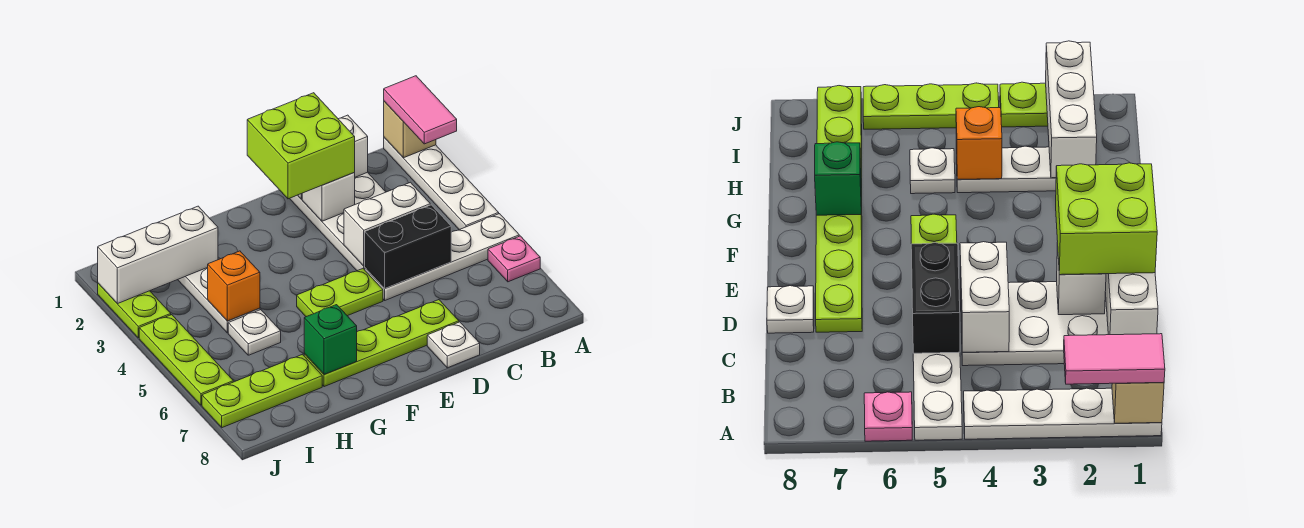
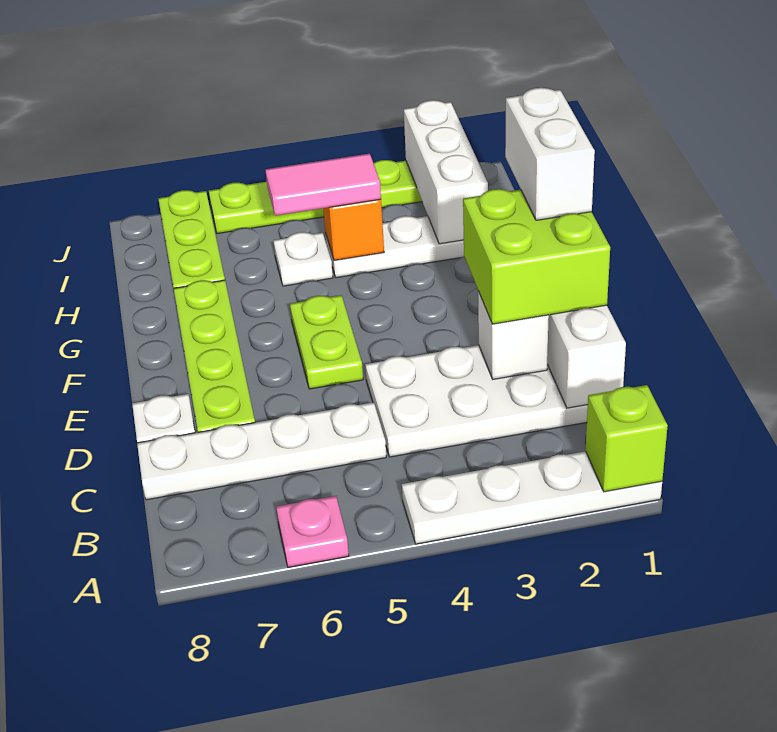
tan brick A1 level 2 -> lime brick A1 level 2
pink tile A1:A2 level 3 -> pink tile H4:H5 level 3
white plate A5:D5 level 1 -> white plate C5:C8 level 1
white brick C4:D4 level 2 -> white brick E1:F1 level 4
black brick C5:D5 level 2 -> none
green brick G7 level 2 -> none

